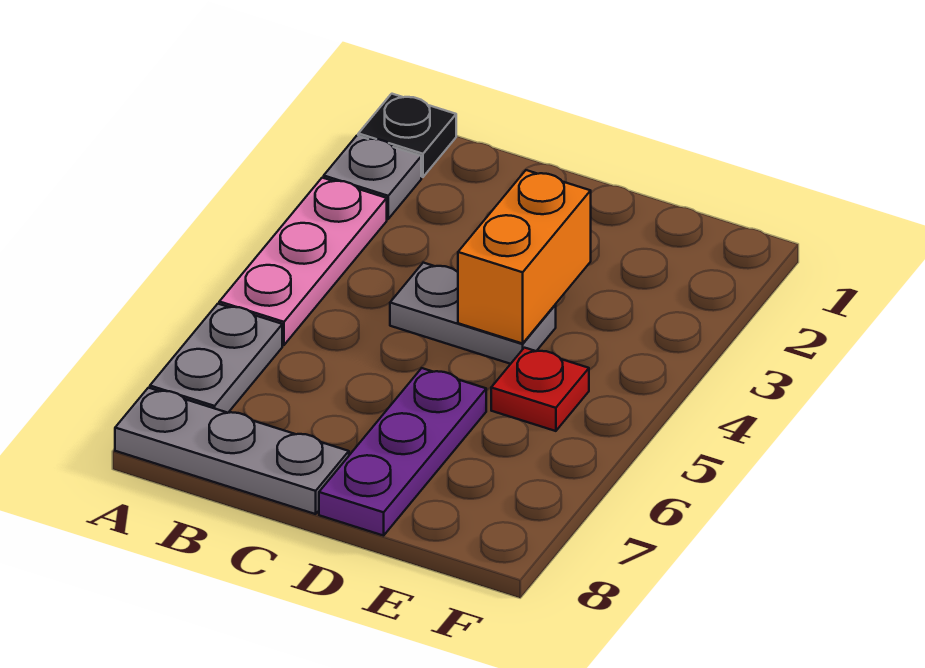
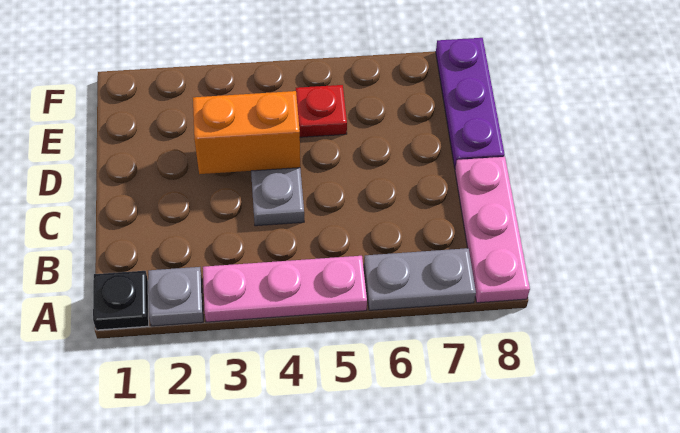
grey plate A8:C8 level 1 -> pink plate A8:C8 level 1
purple plate D6:D8 level 1 -> purple plate D8:F8 level 1

